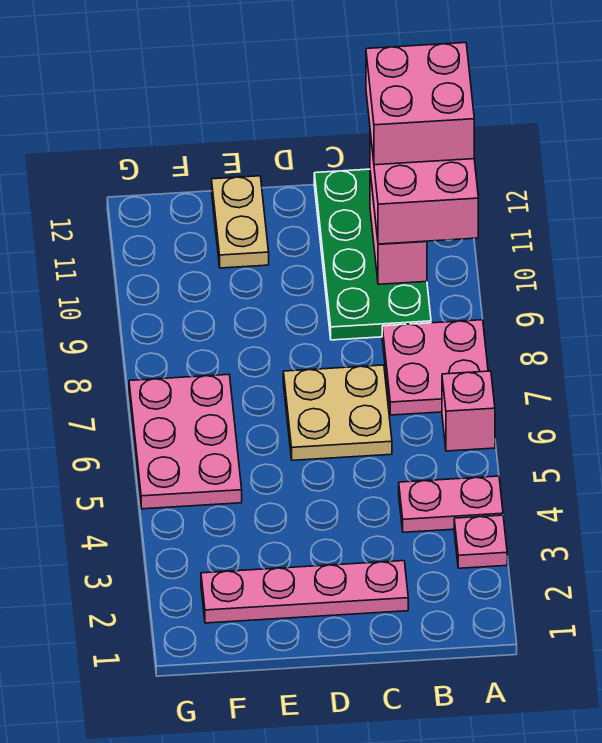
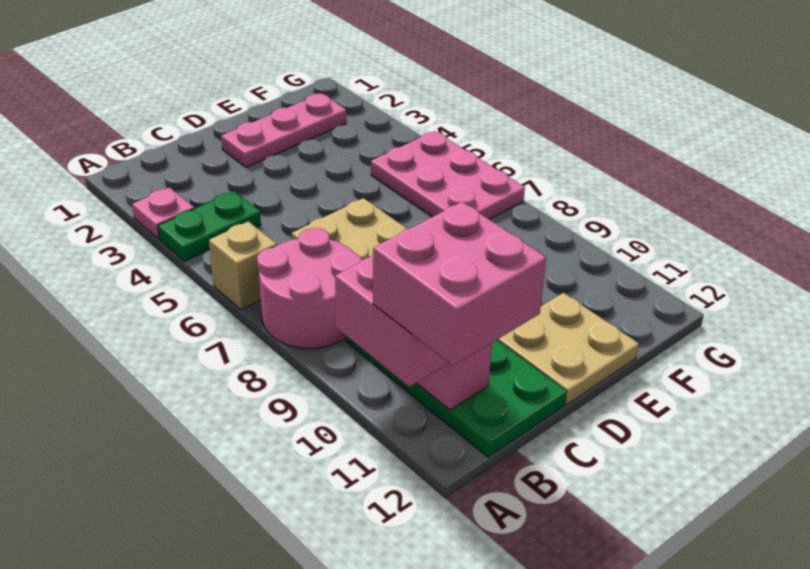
pink plate A4:B4 level 1 -> green plate A4:B4 level 1
pink brick A6 level 1 -> tan brick A6 level 1
pink plate A7:B8 level 1 -> pink round brick A7:B8 level 1
pink plate C2:F2 level 1 -> pink plate D2:F2 level 1
tan plate E11:E12 level 1 -> tan plate D11:E12 level 1

